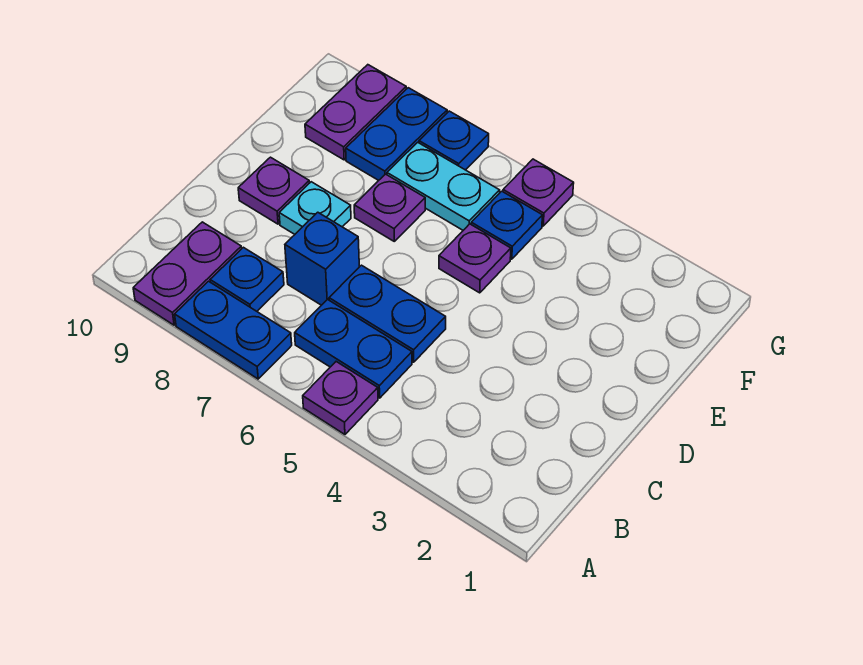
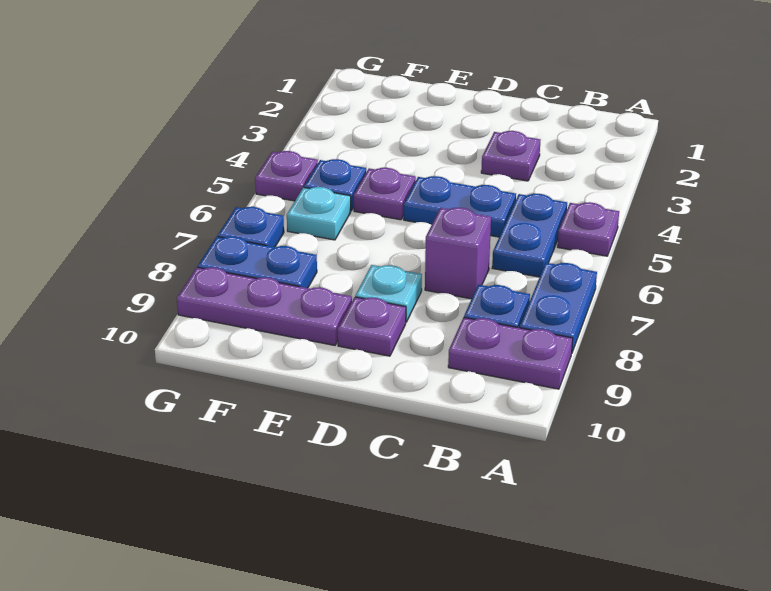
blue plate C5:C6 level 1 -> blue plate C5:D5 level 1
blue brick C7 level 1 -> purple brick C7 level 1
purple plate E7 level 1 -> purple plate C3 level 1
cyan plate F6:F7 level 1 -> cyan plate F6 level 1
purple plate F9:G9 level 1 -> purple plate E9:G9 level 1

